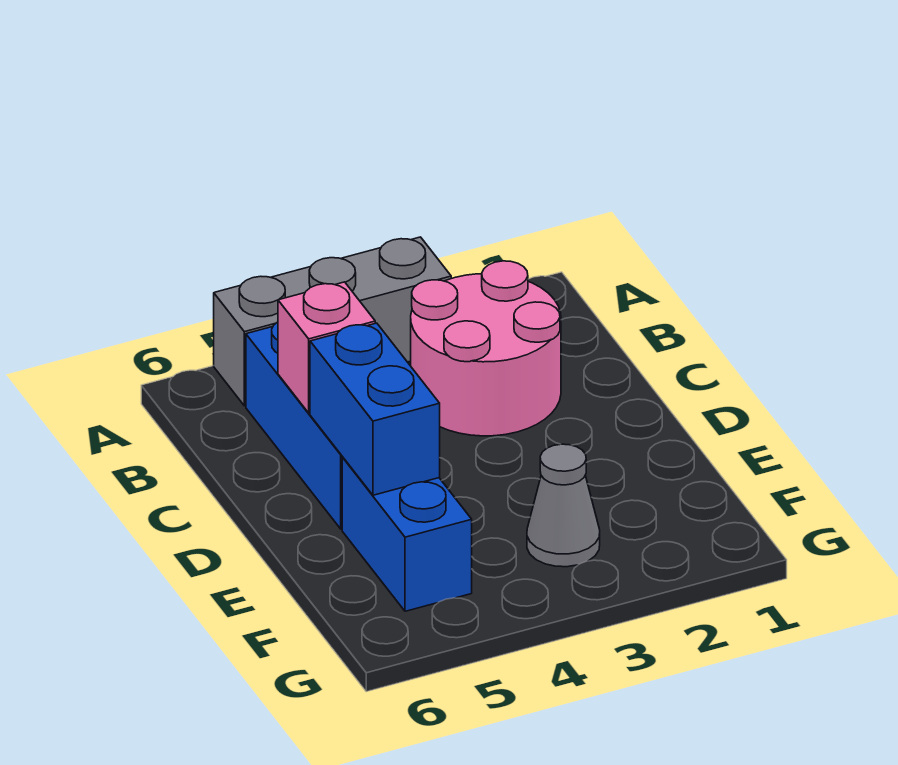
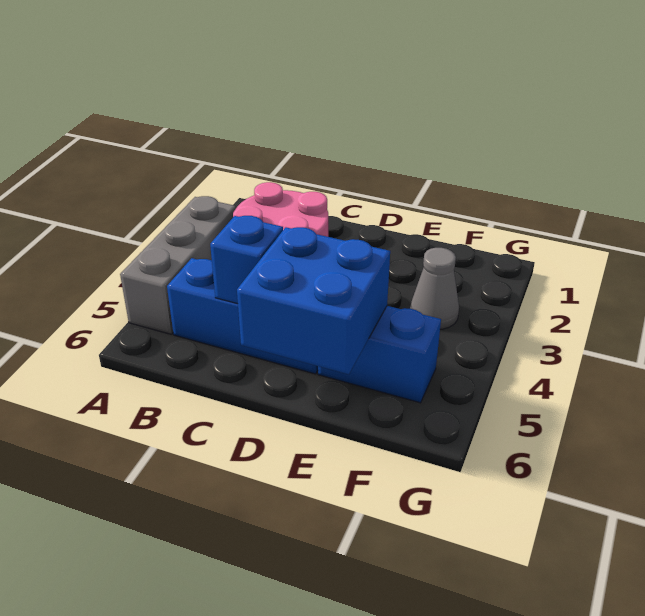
pink brick C5 level 2 -> blue brick C5 level 2
blue brick D5:E5 level 2 -> blue brick D5:E6 level 2

